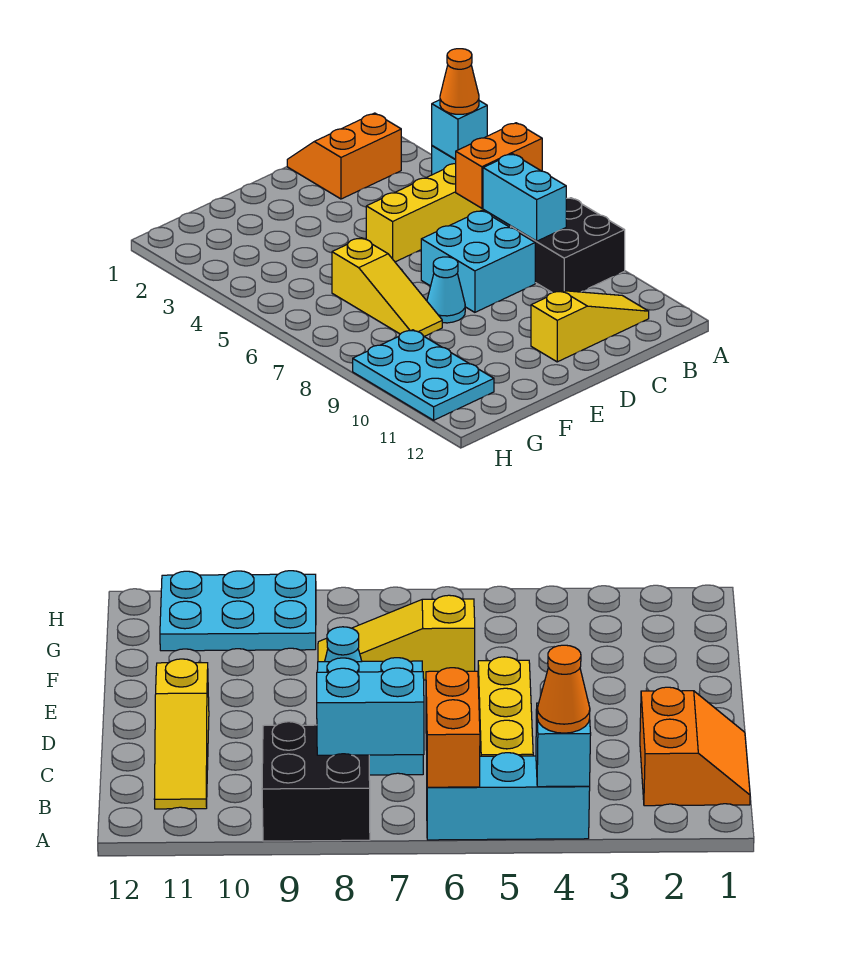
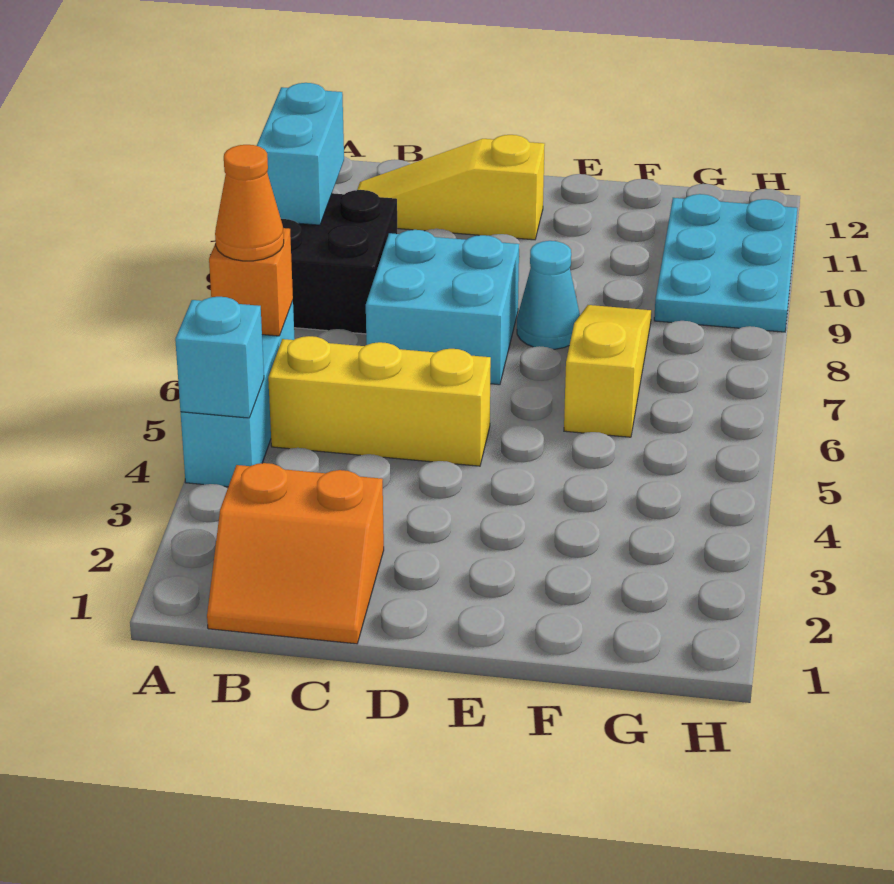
orange cone A4 level 3 -> orange cone A6 level 3
orange brick A6:B6 level 2 -> orange brick A6 level 2
cyan brick B7:B8 level 2 -> cyan brick A9:A10 level 2

